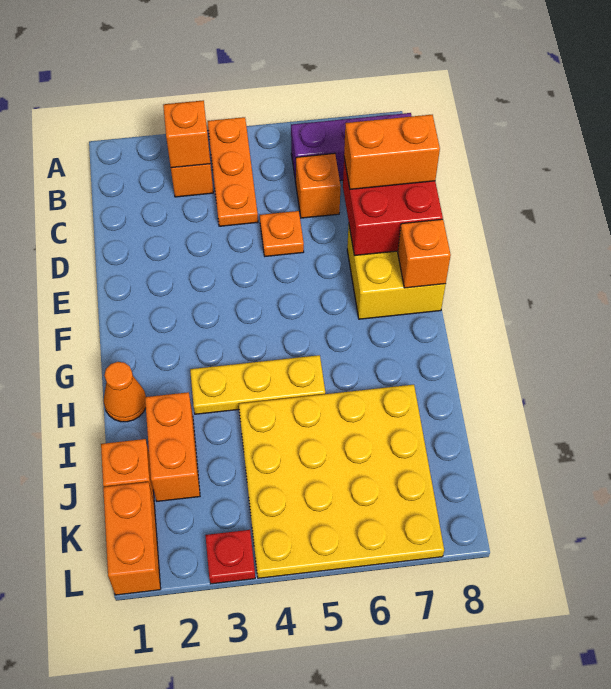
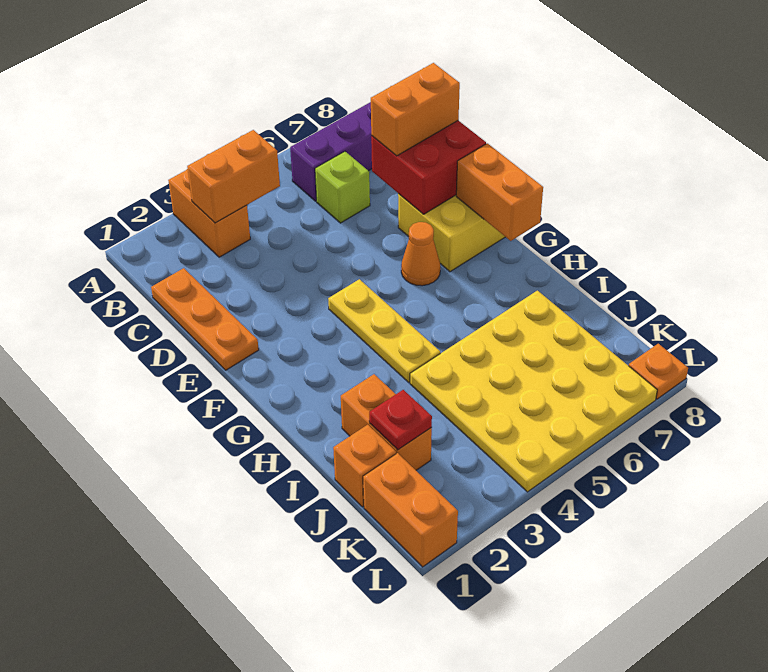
orange plate A4:C4 level 1 -> orange plate C1:E1 level 1
orange brick B3 level 2 -> orange brick B3:B4 level 2
orange brick C6 level 1 -> lime brick C6 level 1
orange plate D5 level 1 -> orange plate L8 level 1
orange brick F8 level 2 -> orange brick F8:G8 level 2
orange cone H1 level 1 -> orange cone F6 level 1
yellow plate H3:H5 level 1 -> yellow plate F4:H4 level 1
red plate L3 level 1 -> red plate J2 level 2

